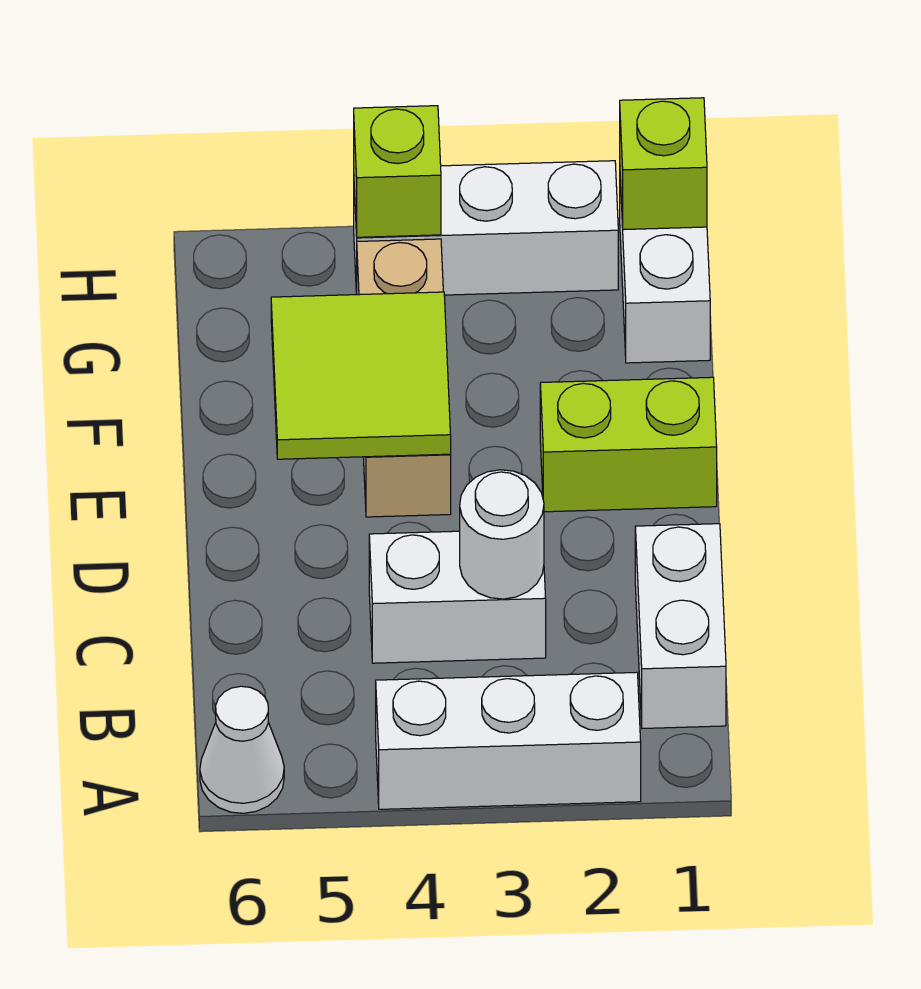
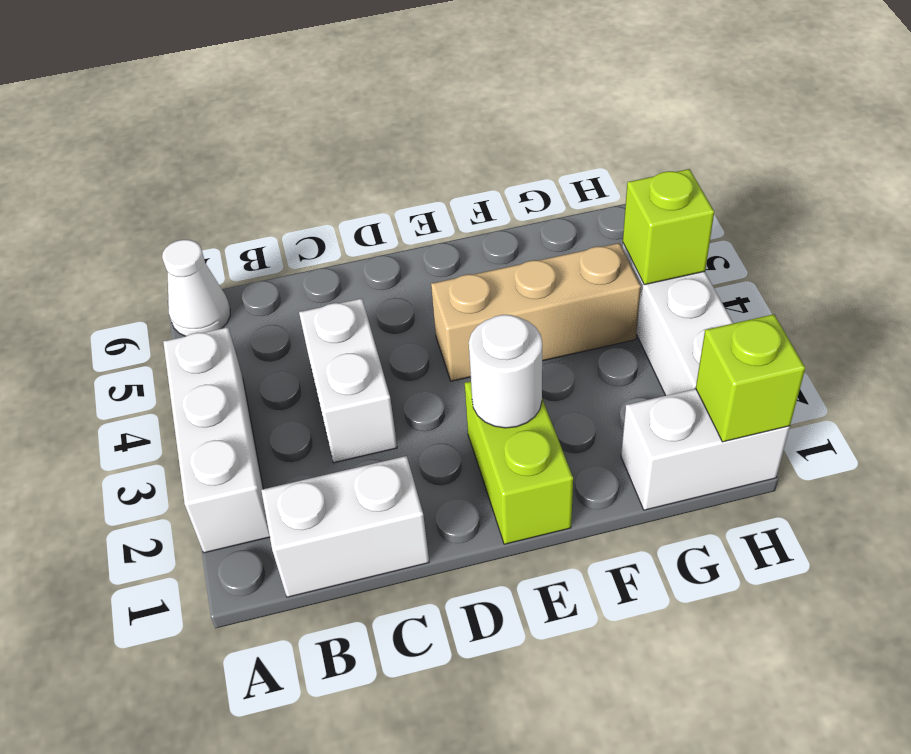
white round brick C3 level 2 -> white round brick E2 level 2
lime tile E4:F5 level 2 -> none

